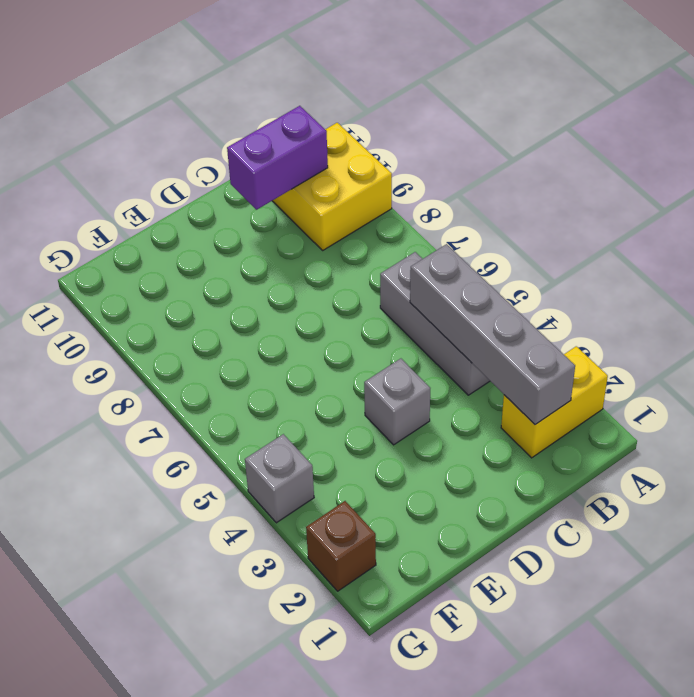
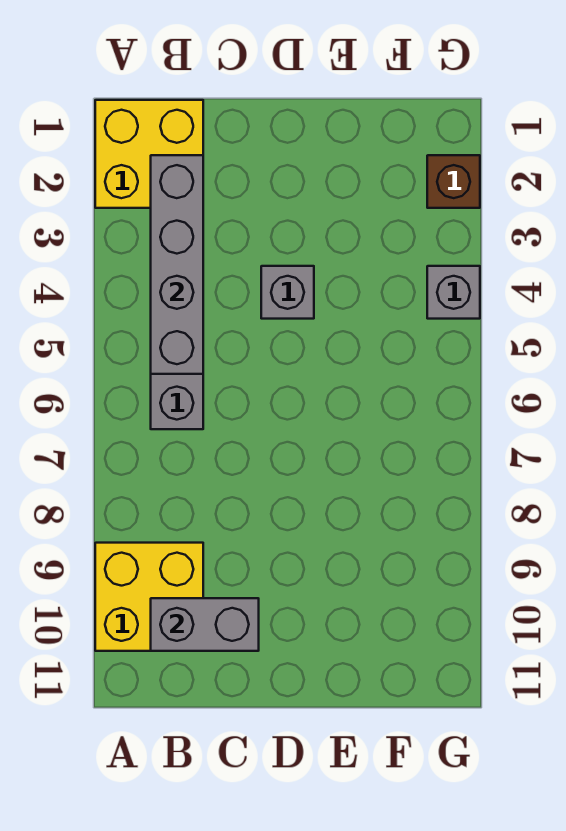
yellow brick A2:B2 level 1 -> yellow brick A1:B2 level 1
purple brick B10:C10 level 2 -> grey brick B10:C10 level 2

